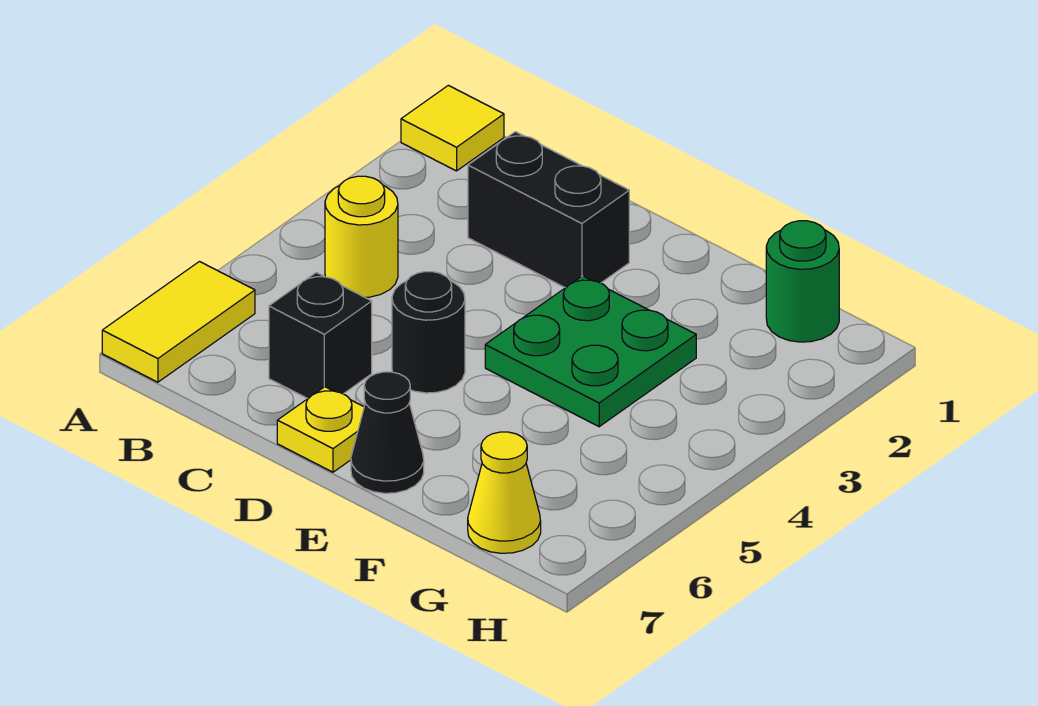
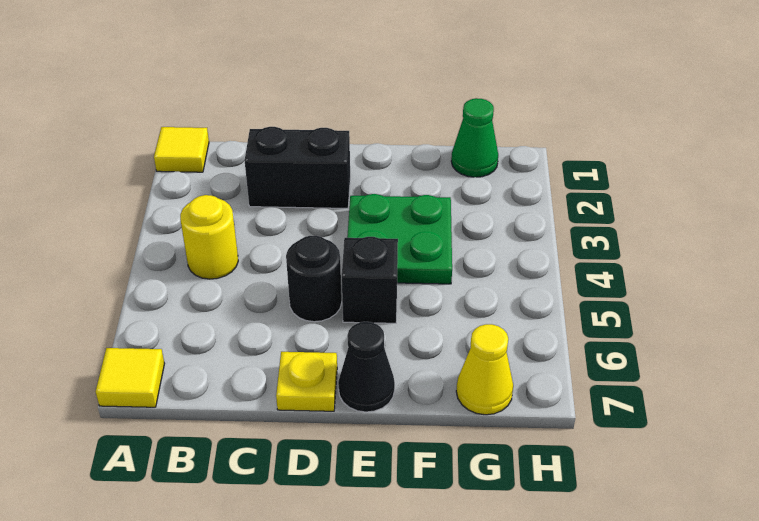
yellow tile A6:A7 level 1 -> yellow tile A7 level 1
black brick C6 level 1 -> black brick E5 level 1
green round brick G1 level 1 -> green cone G1 level 1

